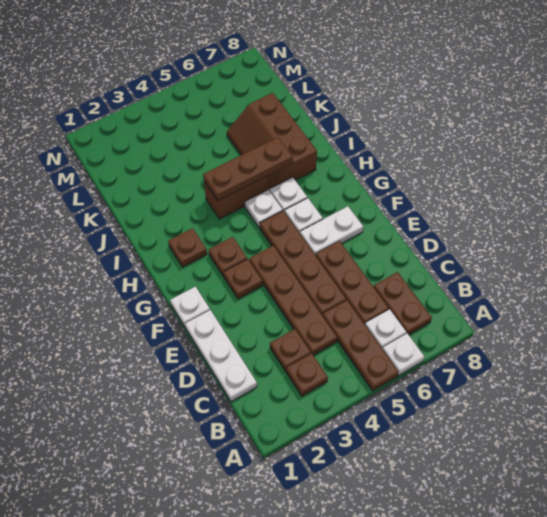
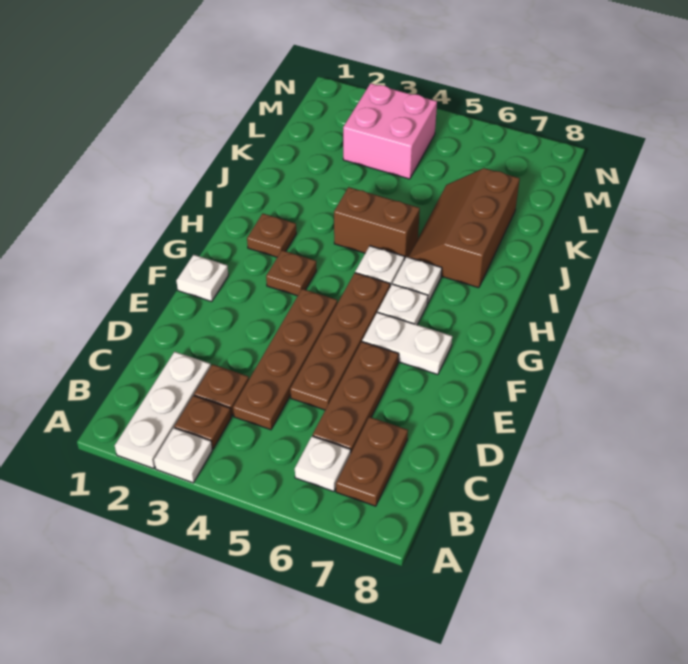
brown plate A5:C5 level 1 -> none
white plate A6 level 1 -> white plate A3 level 1
white plate C1:E1 level 1 -> white plate A2:C2 level 1
brown plate F3 level 1 -> none
brown plate I4:I6 level 2 -> none
none -> pink brick L3:M4 level 1

